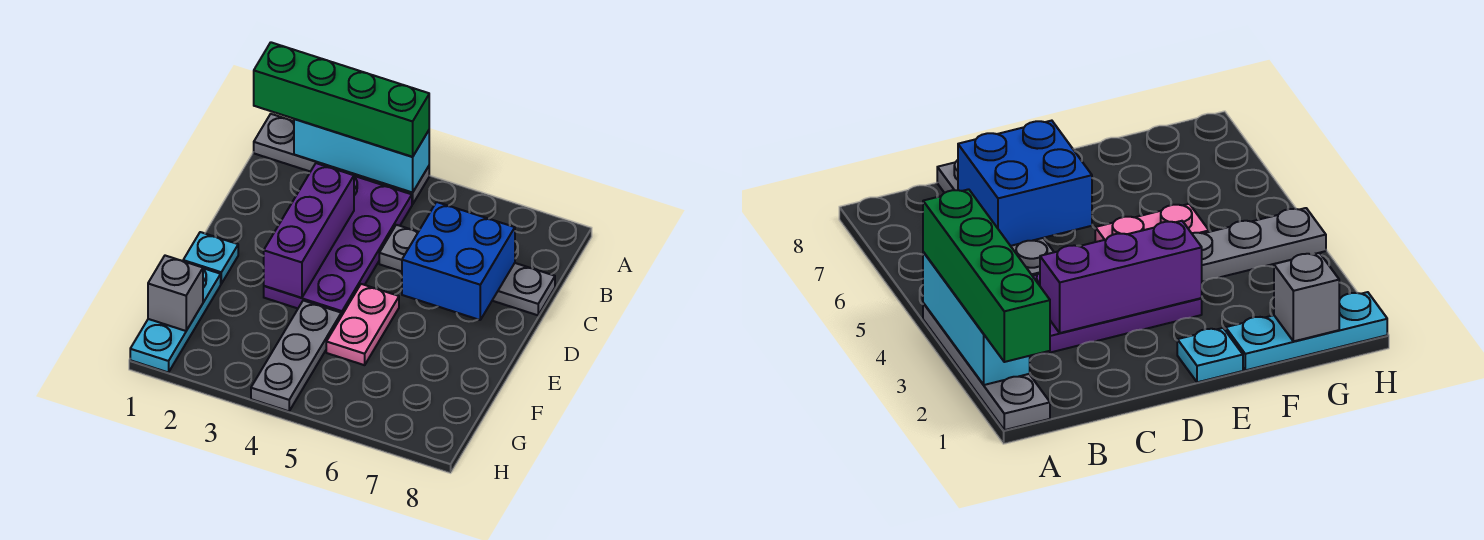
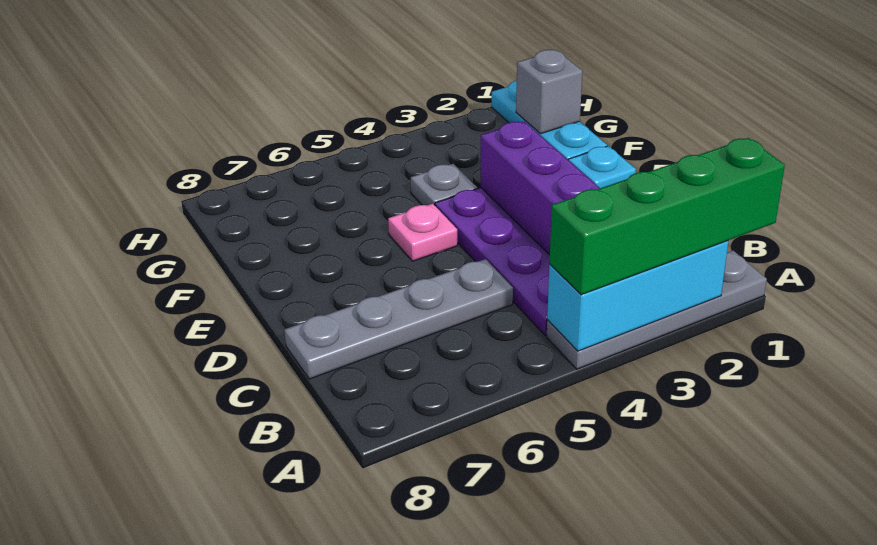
blue brick C6:D7 level 2 -> none
pink plate E5:F5 level 1 -> pink plate E5 level 1
grey plate F4:H4 level 1 -> grey plate F4 level 1

